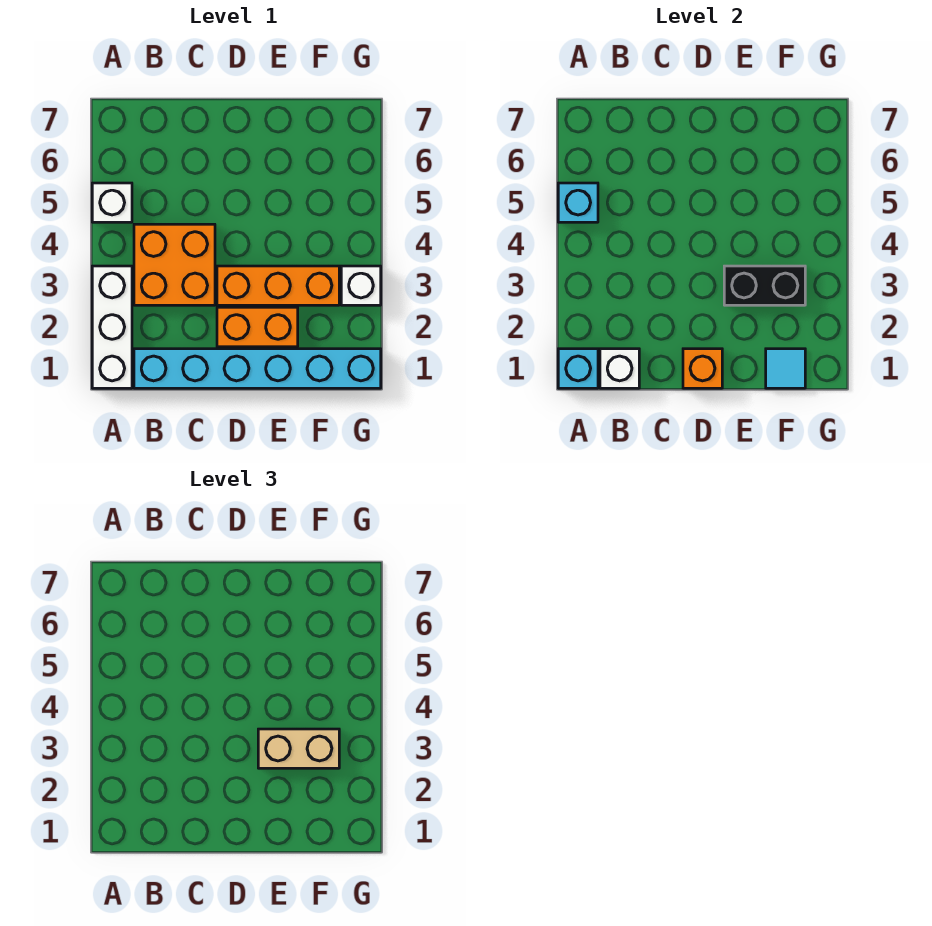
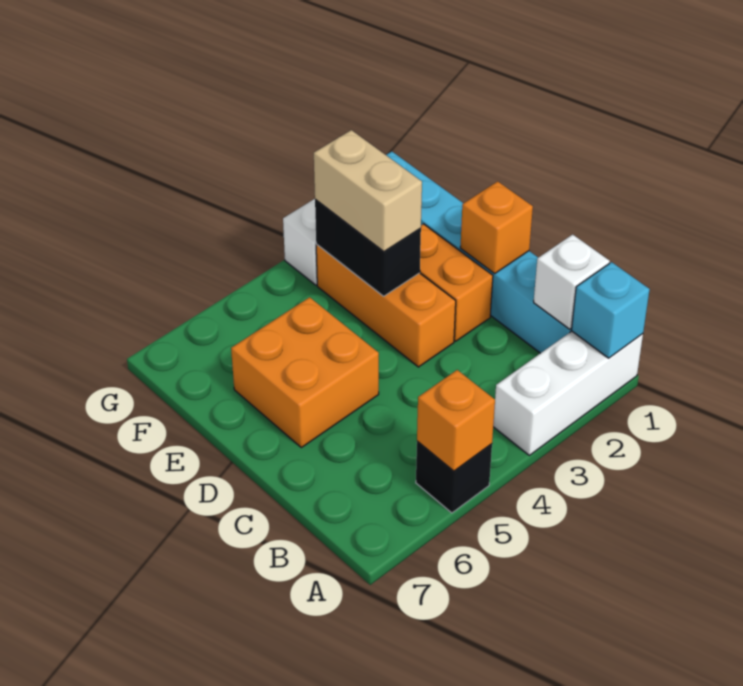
white brick A5 level 1 -> black brick A5 level 1
cyan brick A5 level 2 -> orange brick A5 level 2
orange brick B3:C4 level 1 -> orange brick D5:E6 level 1
cyan tile F1 level 2 -> none

